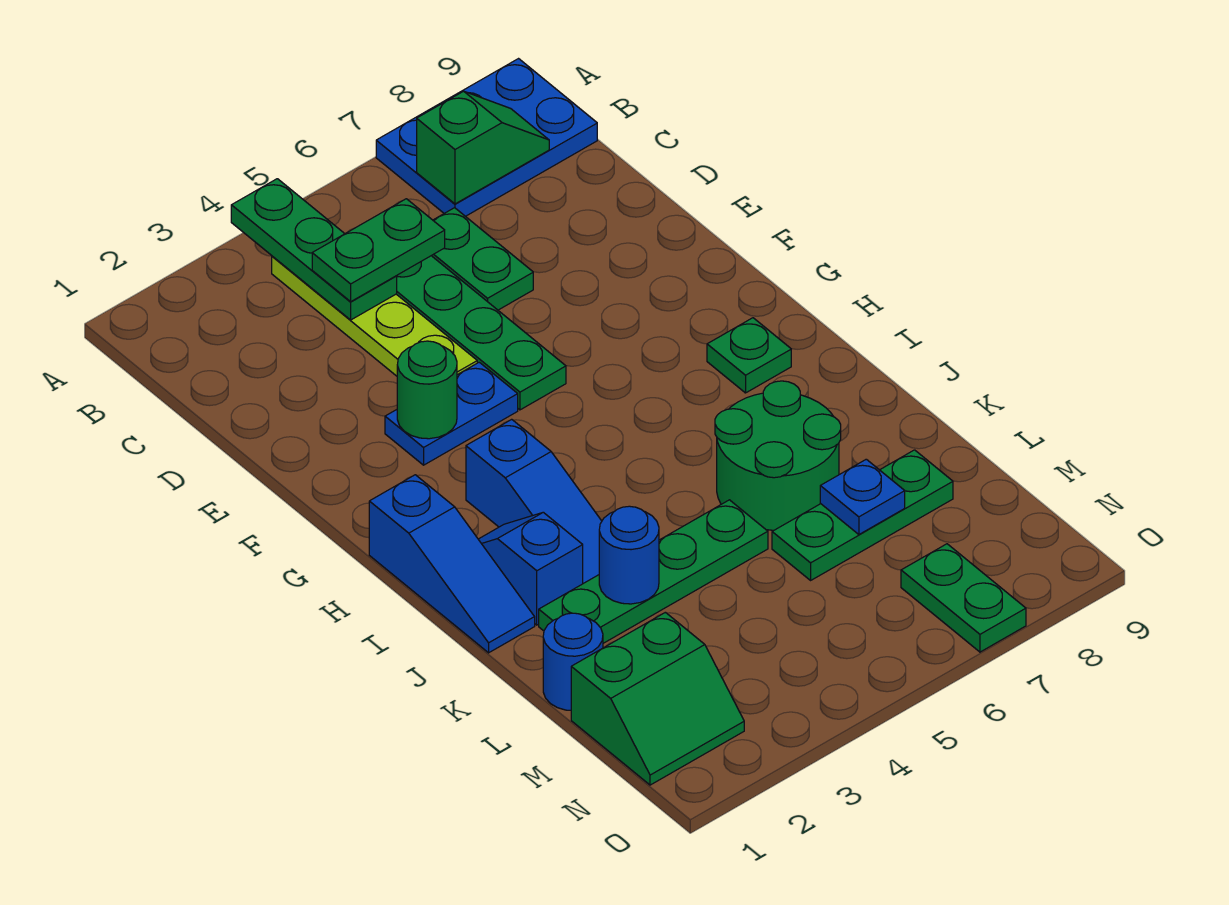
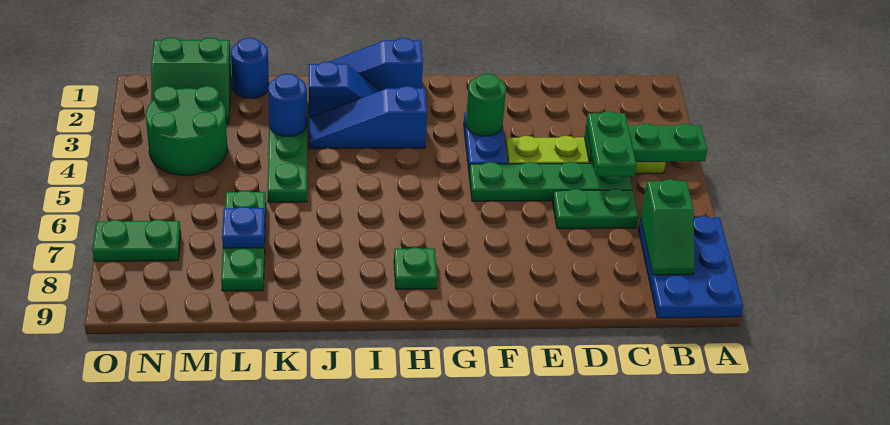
green round brick J6:K7 level 1 -> green round brick M3:N4 level 1
green slope M1:N2 level 1 top M -> green slope M1:N2 level 1 top 1

